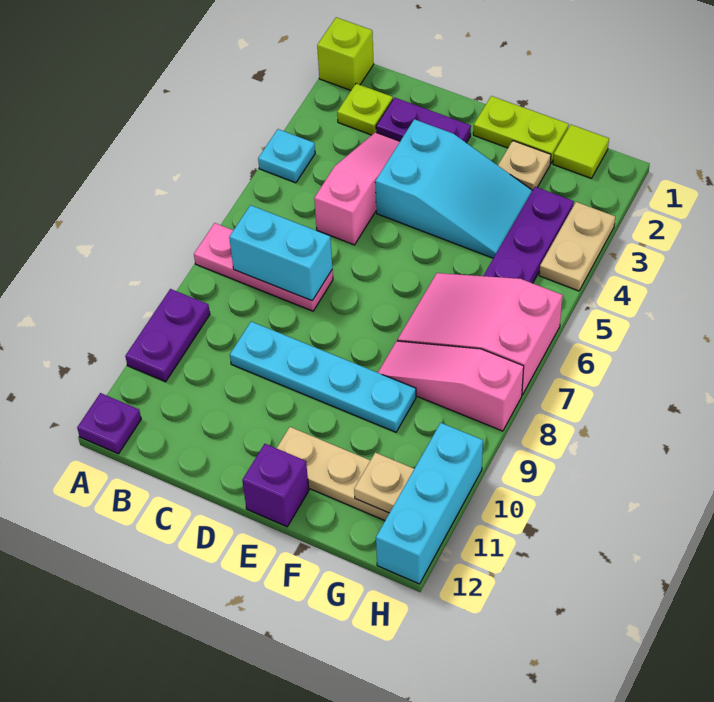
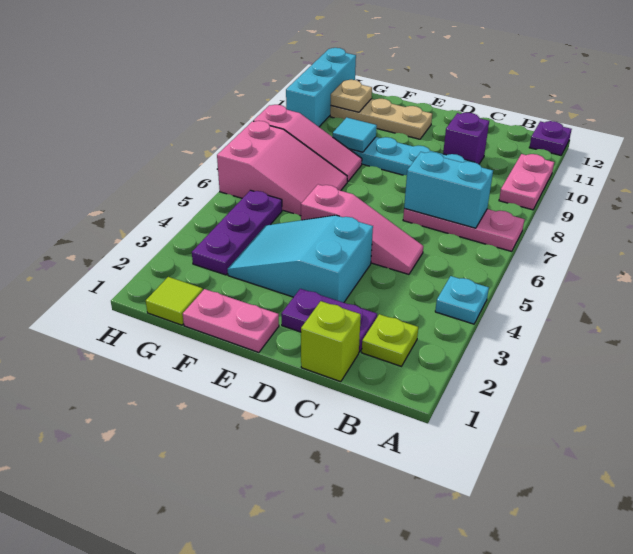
lime brick A1 level 1 -> lime brick C1 level 1
purple plate A9:A10 level 1 -> pink plate A9:A10 level 1
pink slope C3:C5 level 1 top 5 -> pink slope C5:E5 level 1 top E
lime plate E1:F1 level 1 -> pink plate E1:F1 level 1
purple brick E12 level 1 -> purple brick C10 level 1
tan plate F2 level 1 -> none
none -> cyan tile F9 level 2
tan plate H3:H4 level 1 -> none

